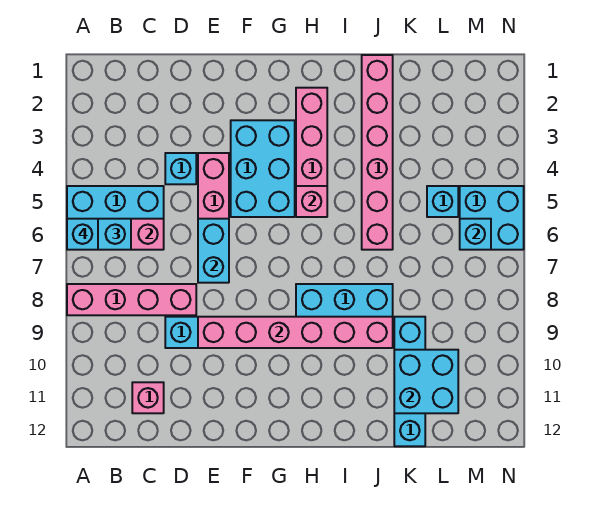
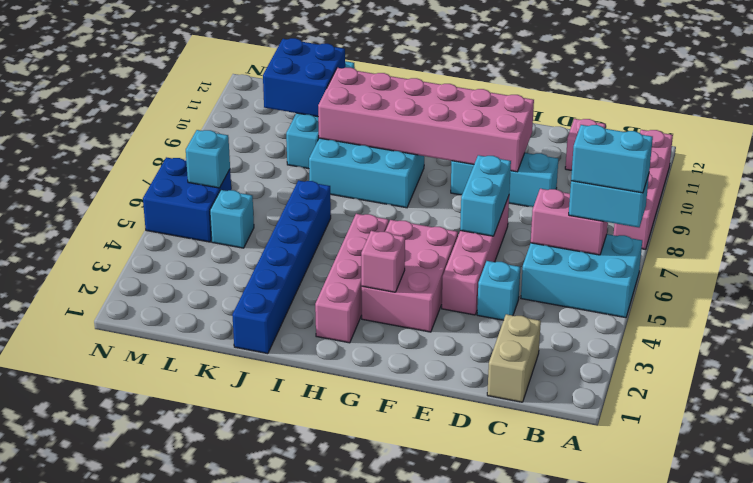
cyan brick A6 level 4 -> cyan brick A6:B6 level 4
pink brick A8:D8 level 1 -> pink brick A8:A11 level 1
none -> tan brick C1:C2 level 1
pink brick E9:J9 level 2 -> pink brick E9:J10 level 2
cyan brick F3:G5 level 1 -> pink brick F3:G5 level 1
pink brick H5 level 2 -> pink brick G3 level 2
pink brick J1:J6 level 1 -> blue brick J1:J6 level 1
cyan brick K10:L11 level 2 -> blue brick K10:L11 level 2
cyan brick M5:N6 level 1 -> blue brick M5:N6 level 1

